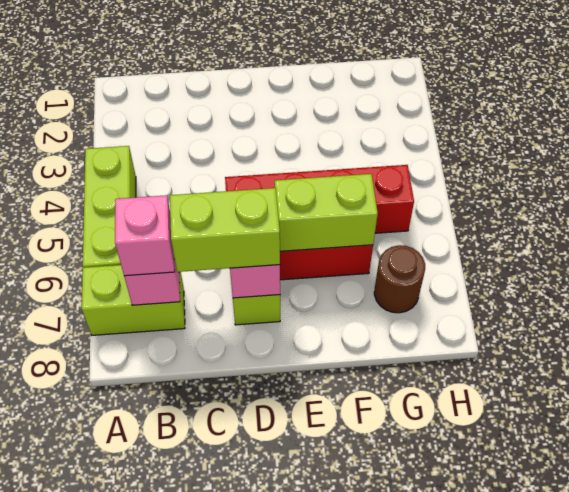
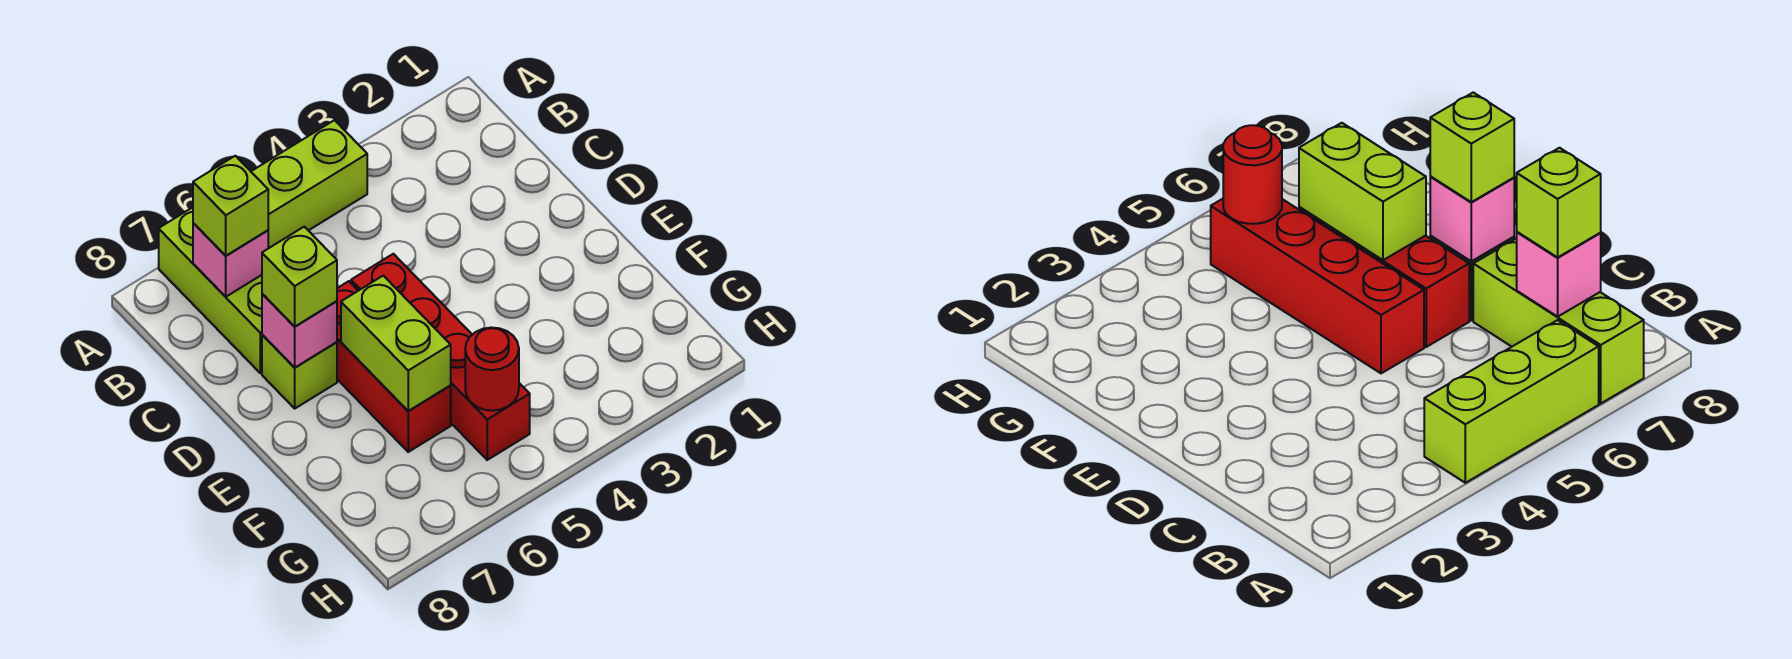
lime brick A7:B7 level 1 -> lime brick A7:C7 level 1
pink brick B7 level 3 -> lime brick B7 level 3
lime brick C7:D7 level 3 -> lime brick D7 level 3
none -> red round brick G5 level 2
brown round brick G7 level 1 -> none

